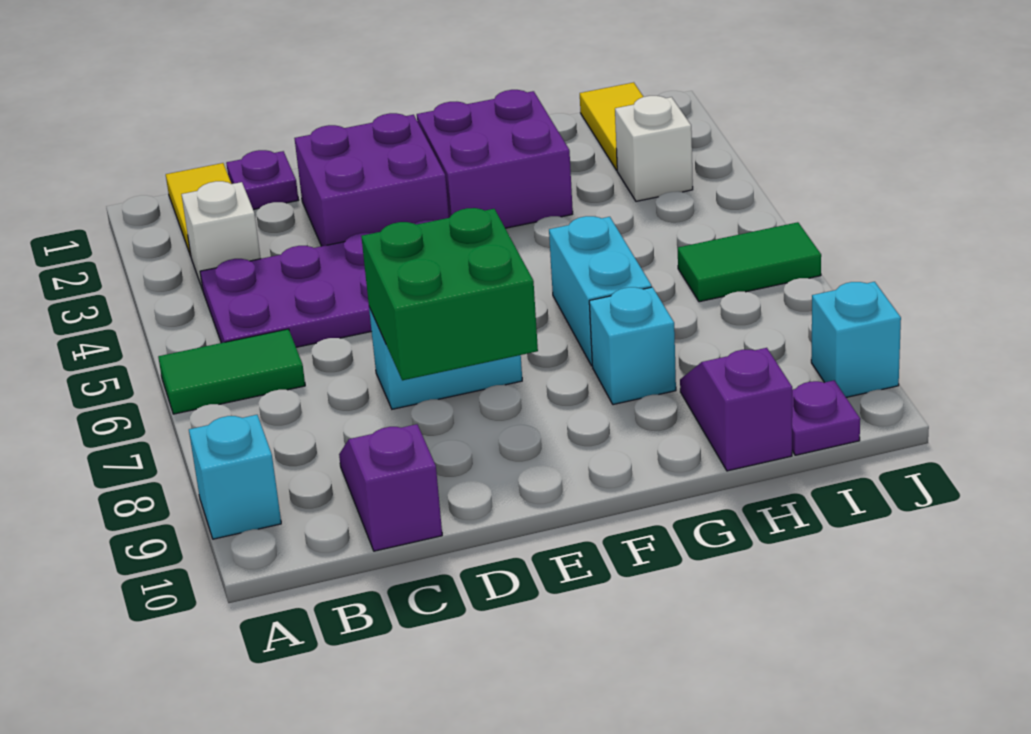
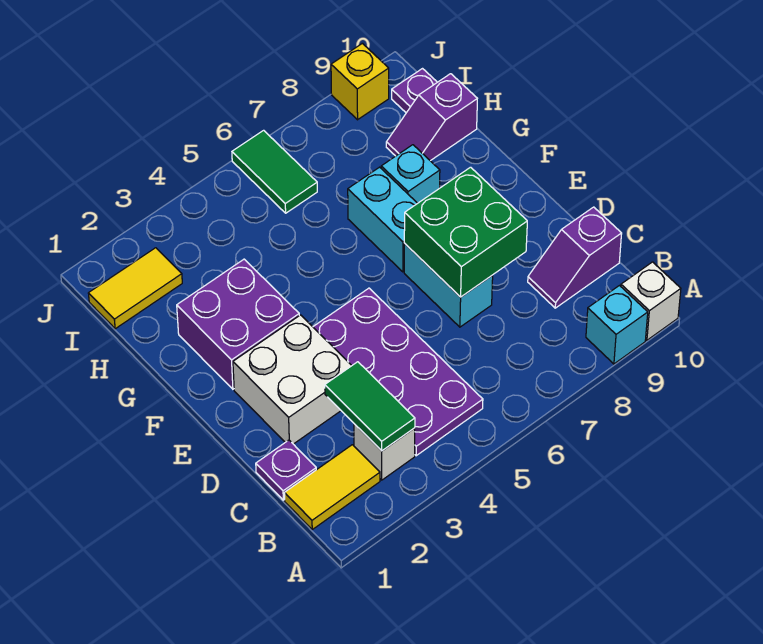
green tile A6:B6 level 1 -> green tile B3:C3 level 2
purple brick D2:E3 level 1 -> white brick D2:E3 level 1
cyan brick G6:G7 level 1 -> cyan brick F7:G7 level 1
white brick I3 level 1 -> white brick A10 level 1
cyan brick J9 level 1 -> yellow brick J9 level 1

